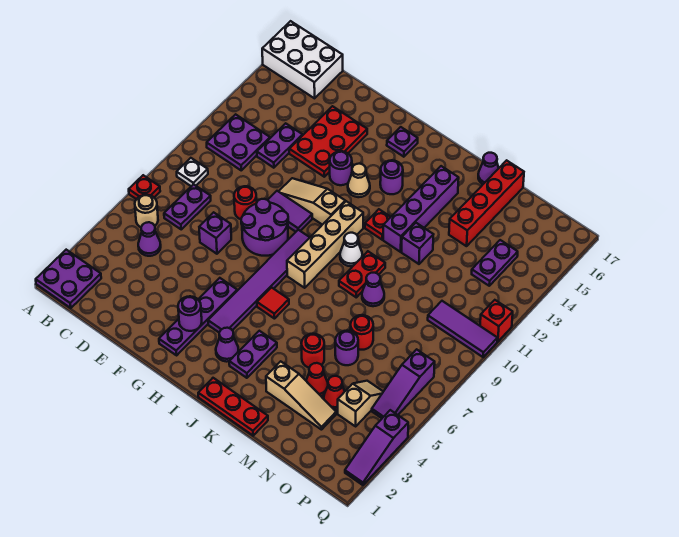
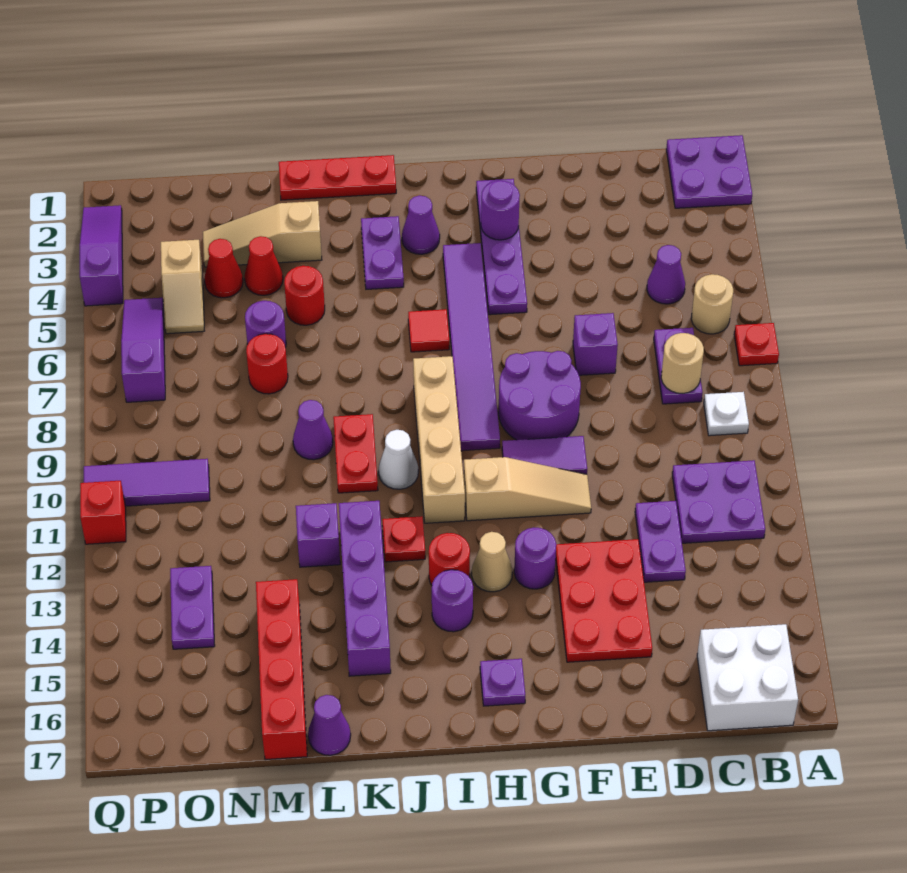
white brick A16:C17 level 1 -> white brick B16:C17 level 1
none -> tan round brick C8 level 2
red round brick E9 level 1 -> red round brick I13 level 1

